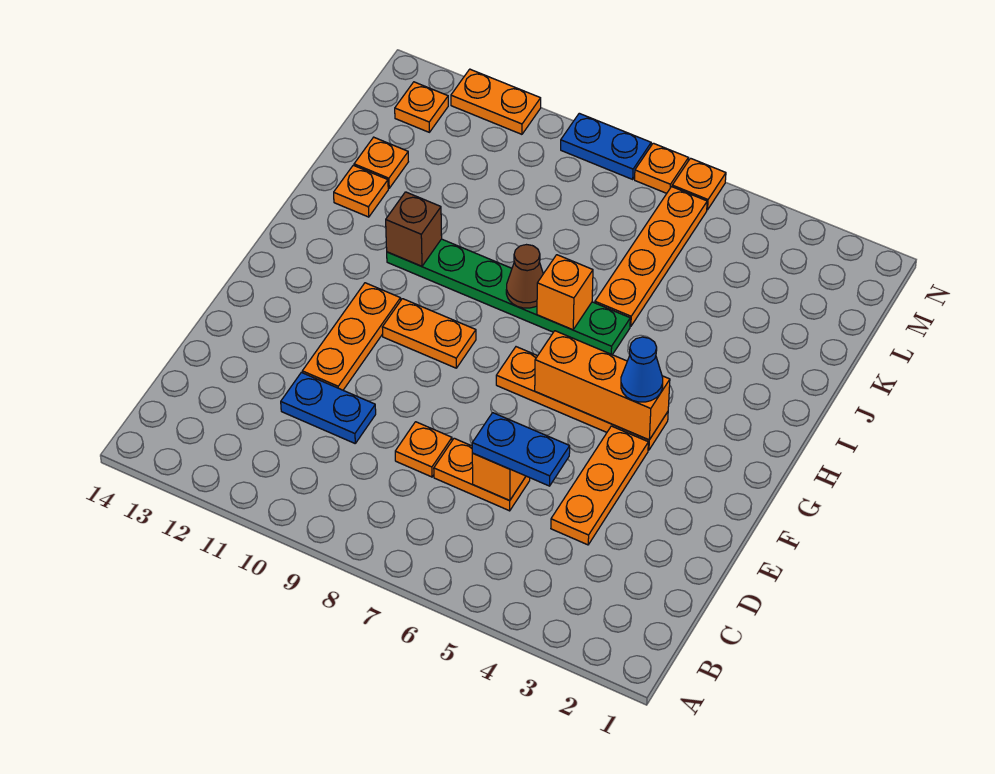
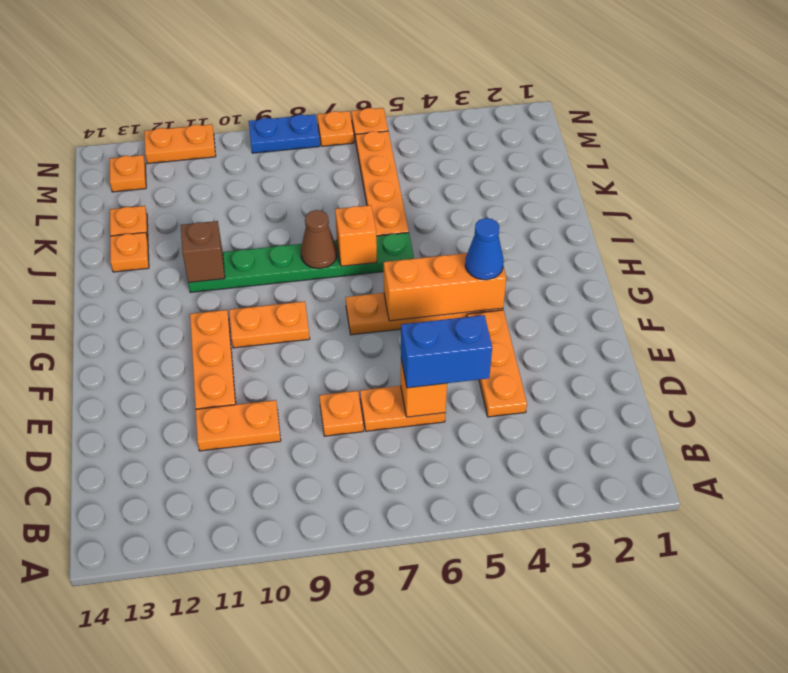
blue plate D5:D6 level 3 -> blue brick D5:D6 level 3
blue plate D10:D11 level 1 -> orange plate D10:D11 level 1

